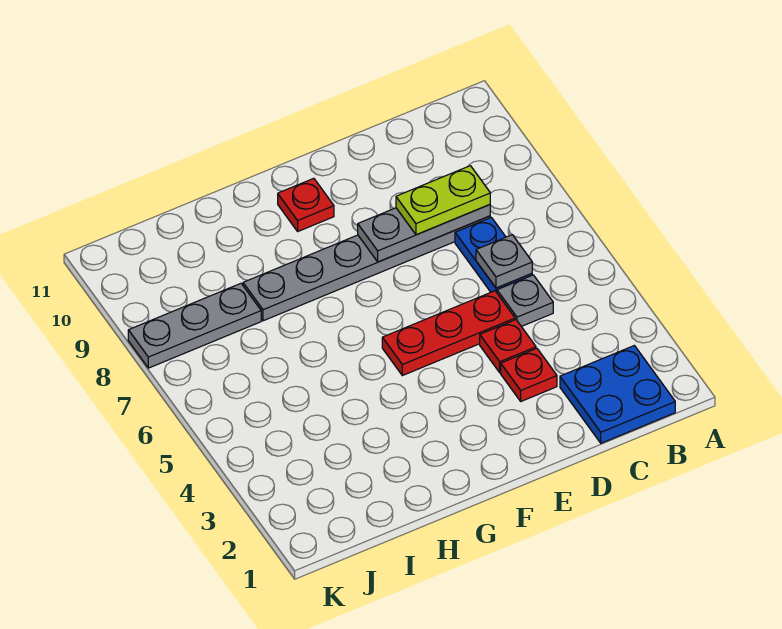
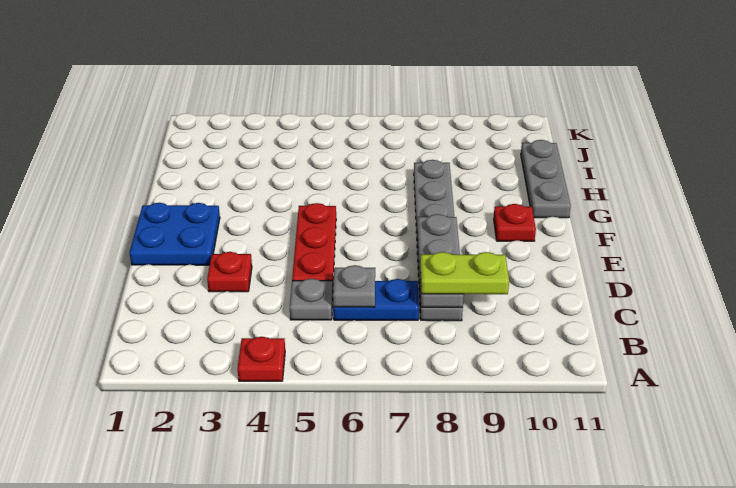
blue plate B1:C2 level 1 -> blue plate E1:F2 level 1
lime plate C8:D8 level 3 -> lime plate C8:C9 level 3
red plate D4 level 1 -> red plate A4 level 1
grey plate I8:K8 level 1 -> grey plate G11:I11 level 1

